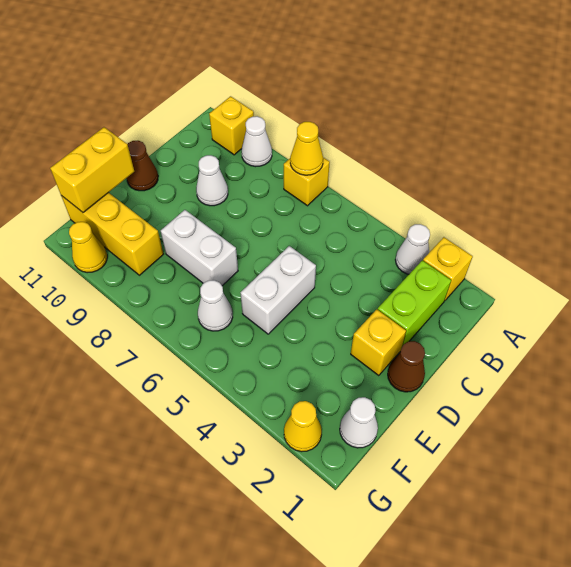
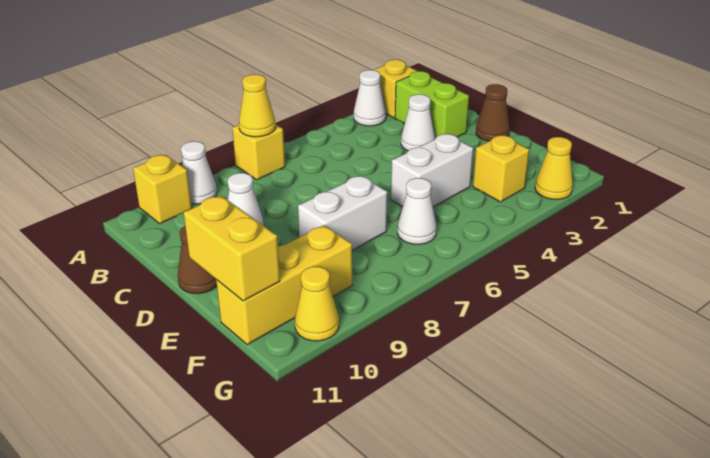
yellow brick D2 level 1 -> yellow brick F3 level 1
white brick D5:E5 level 1 -> white brick E4:E5 level 1
white cone F1 level 1 -> white cone C3 level 1

